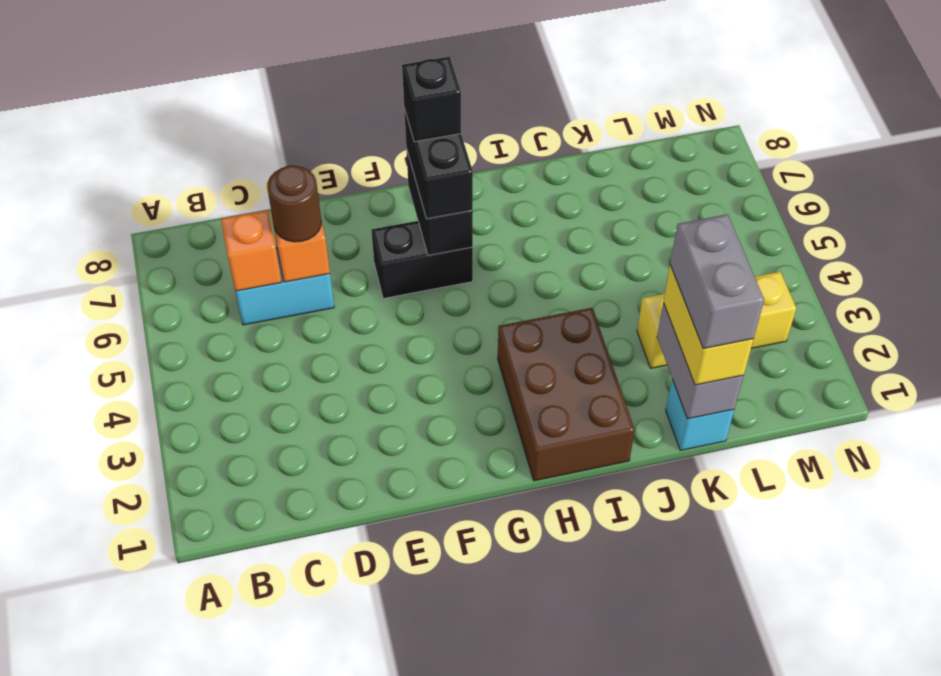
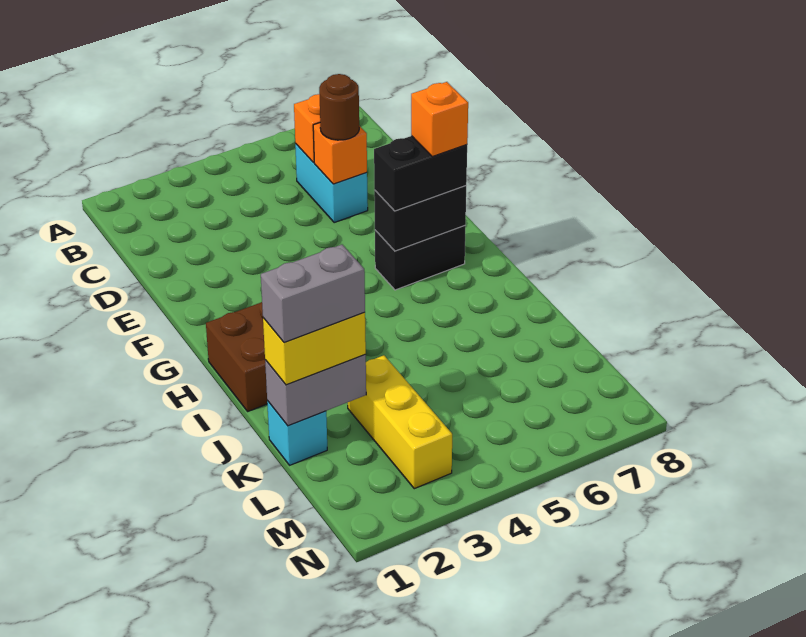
black brick F6:G6 level 1 -> black brick G6:G7 level 1
black brick G7 level 4 -> orange brick G7 level 4

